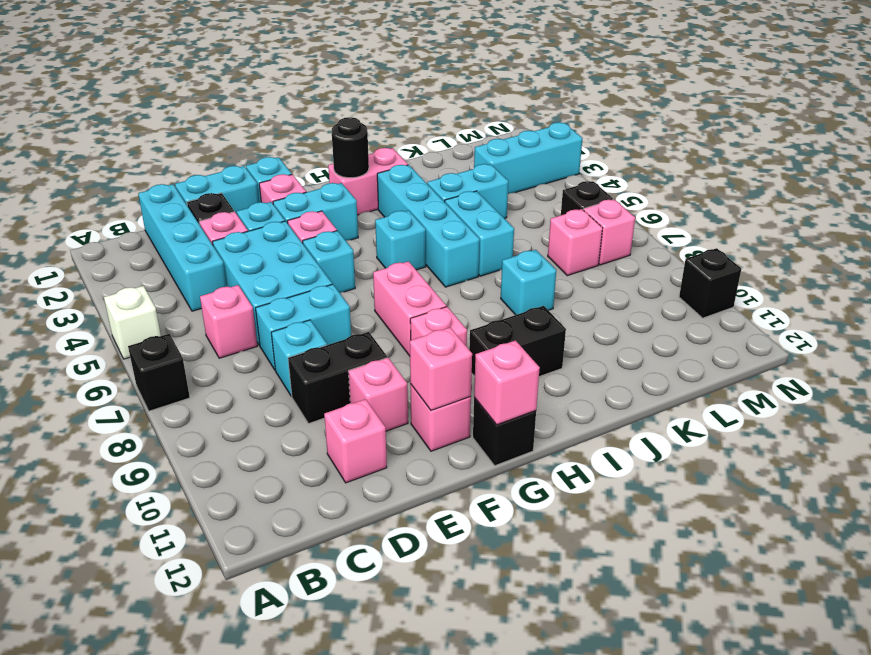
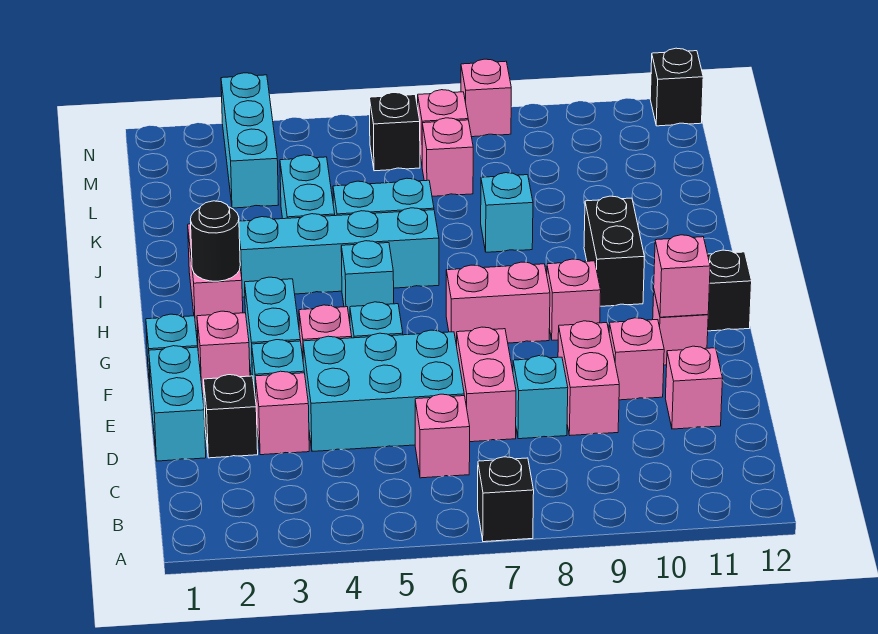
white brick A5 level 1 -> none
cyan brick C1:C4 level 1 -> none
cyan brick D7:E7 level 1 -> pink brick D7:E7 level 1
black brick D9:E9 level 1 -> pink brick D9:E9 level 1
pink brick G12 level 2 -> pink brick N8 level 1
black brick N10 level 1 -> black brick N12 level 1

